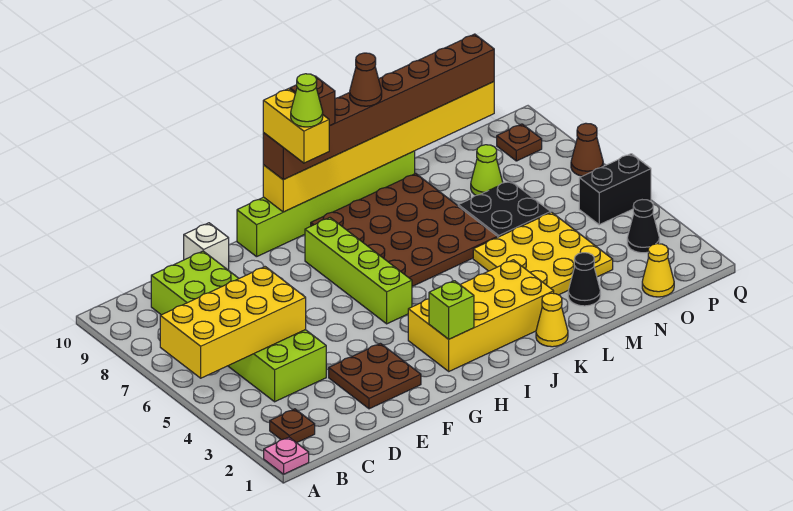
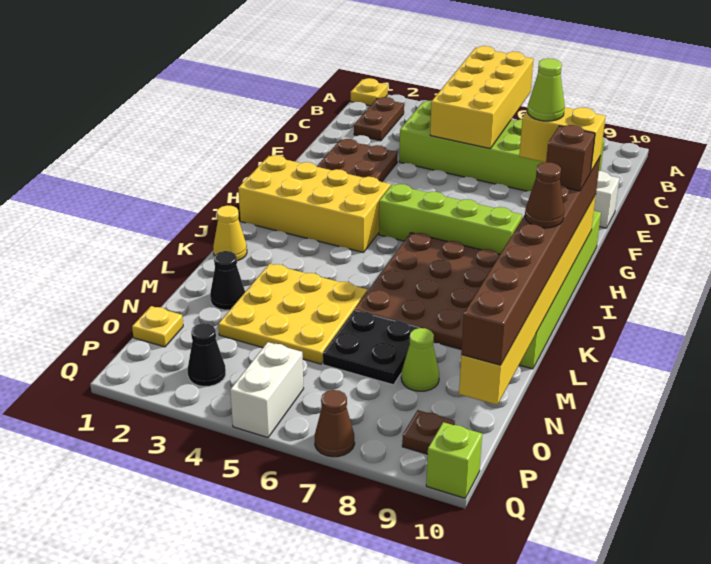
pink plate A1 level 1 -> yellow plate A1 level 1
brown plate B2 level 1 -> brown plate B2:C2 level 1
yellow brick H2:K3 level 1 -> yellow brick H1:I4 level 1
lime brick H2 level 2 -> lime brick Q10 level 1
yellow cone O1 level 1 -> yellow plate O1 level 1
black brick P5:Q5 level 1 -> white brick P5:Q5 level 1

